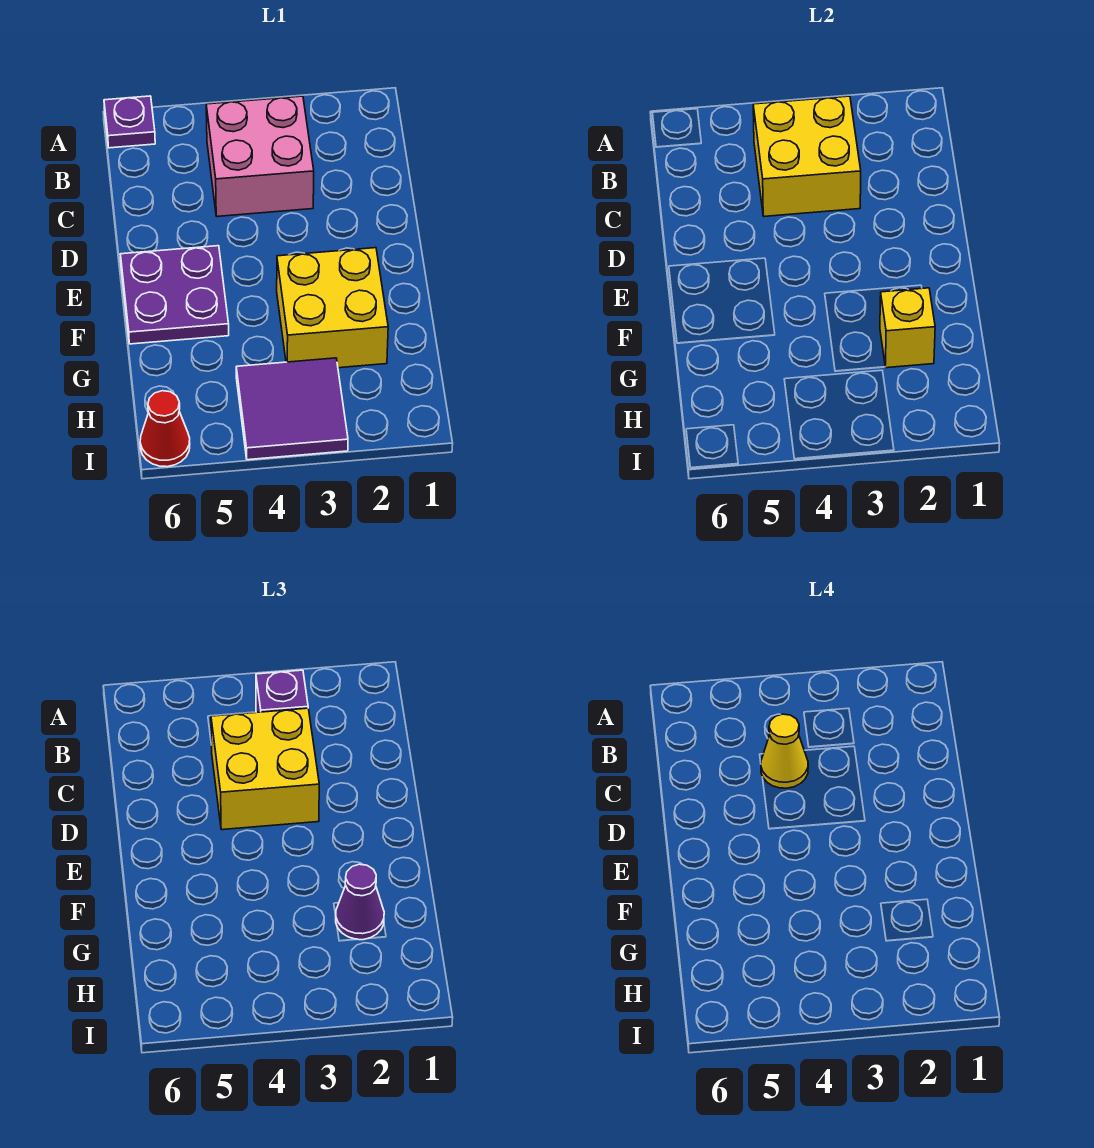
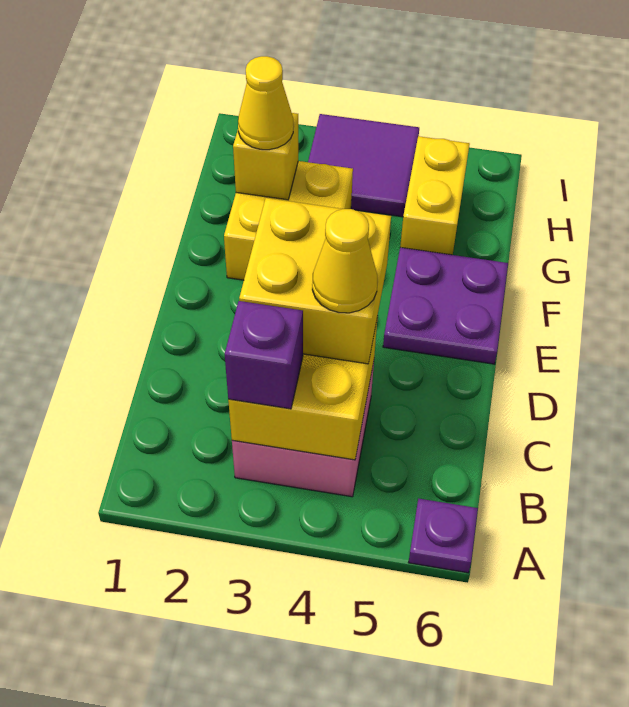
purple cone G2 level 3 -> yellow cone G2 level 3
none -> yellow brick G5:H5 level 1
red cone I6 level 1 -> none

